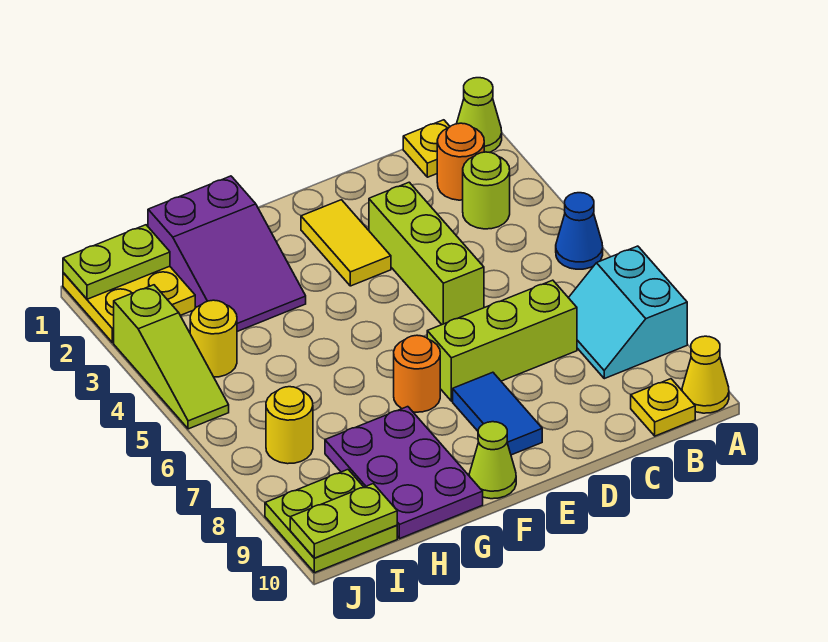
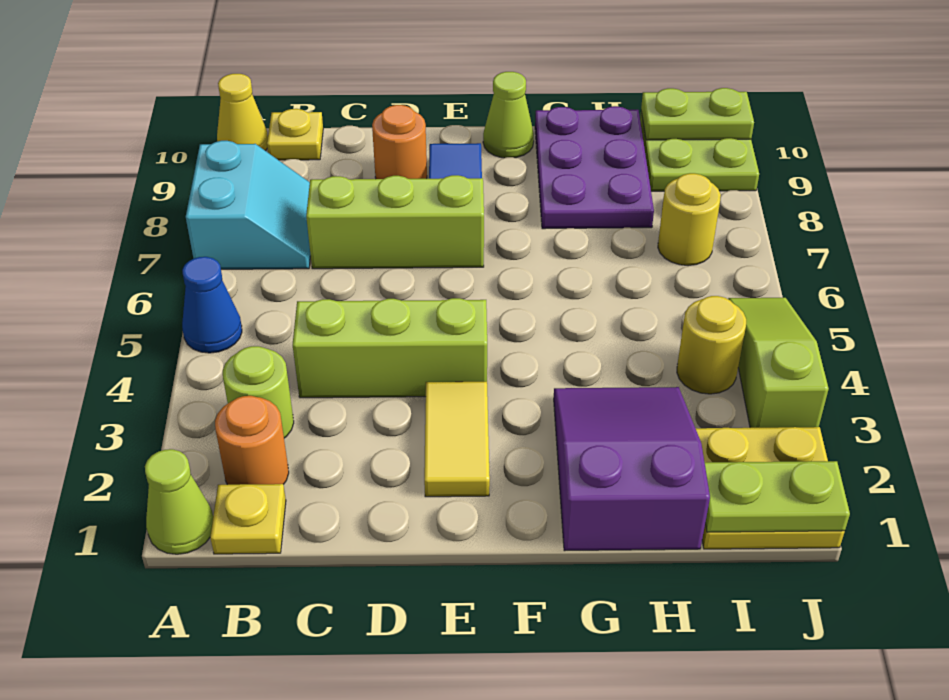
lime brick D3:D5 level 1 -> lime brick C4:E4 level 1
orange round brick F7 level 1 -> orange round brick D9 level 1

